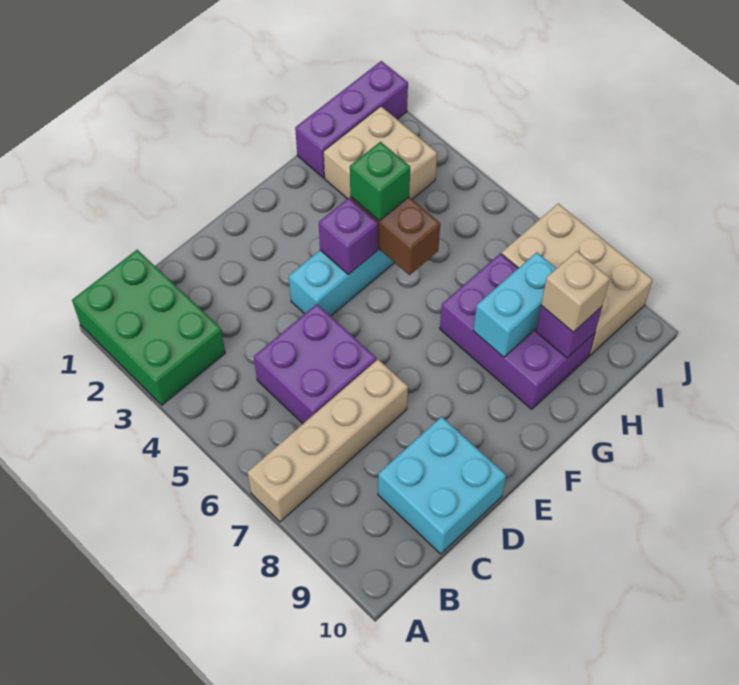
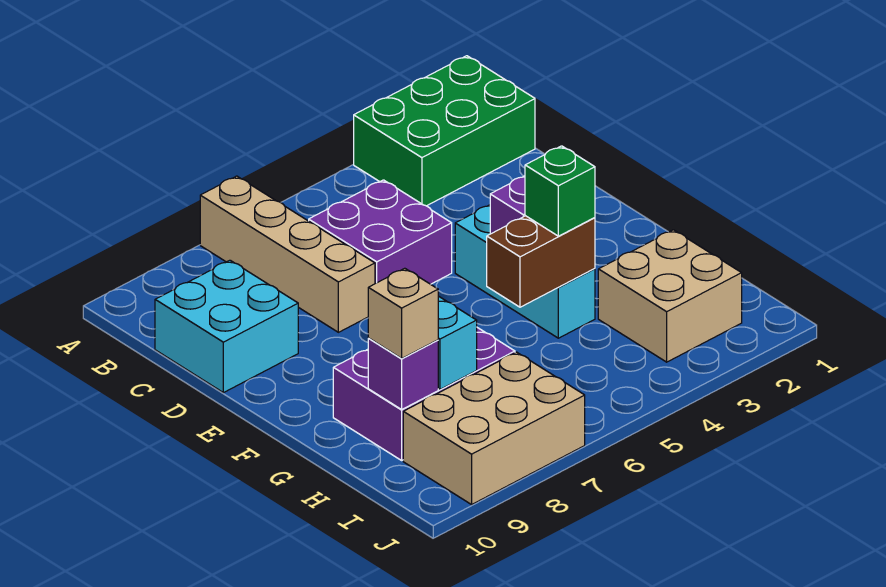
purple brick H1:J1 level 1 -> none

